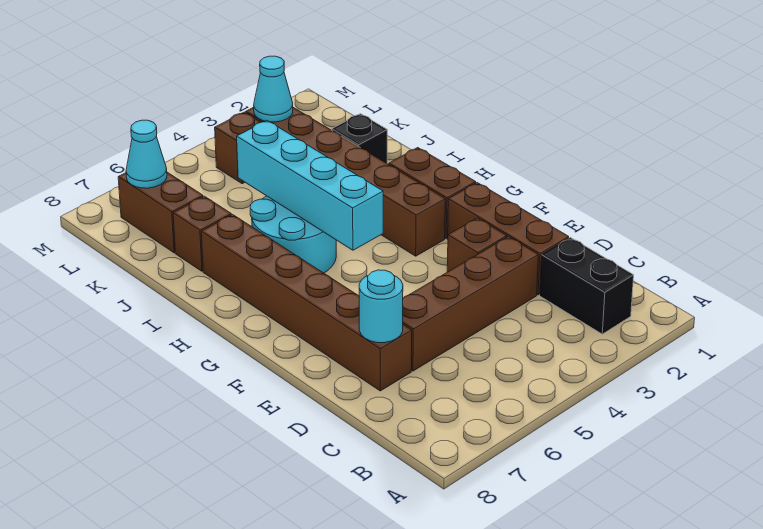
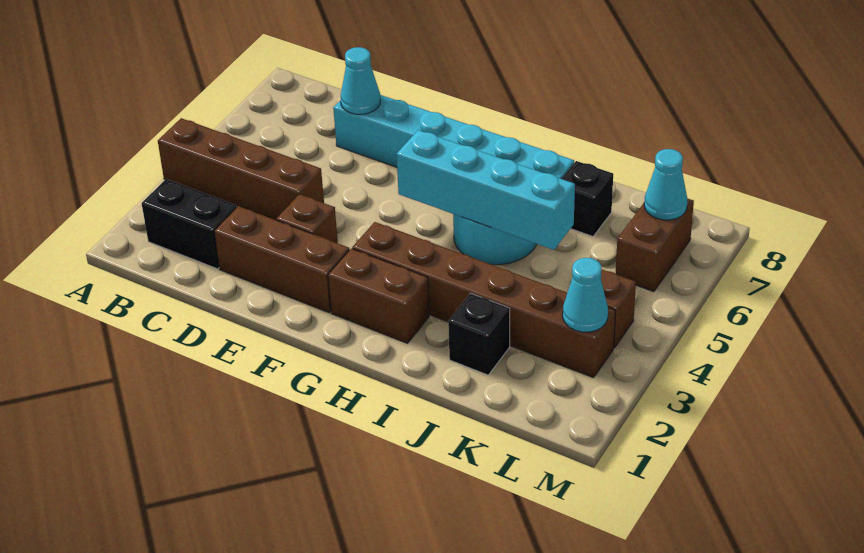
brown brick D3:D6 level 1 -> brown brick A4:D4 level 1
brown brick D7:I7 level 1 -> cyan brick D7:I7 level 1
cyan round brick D7 level 2 -> cyan cone D7 level 2
brown brick J7 level 1 -> black brick J7 level 1
brown brick K7:L7 level 1 -> brown brick L6:L7 level 1

